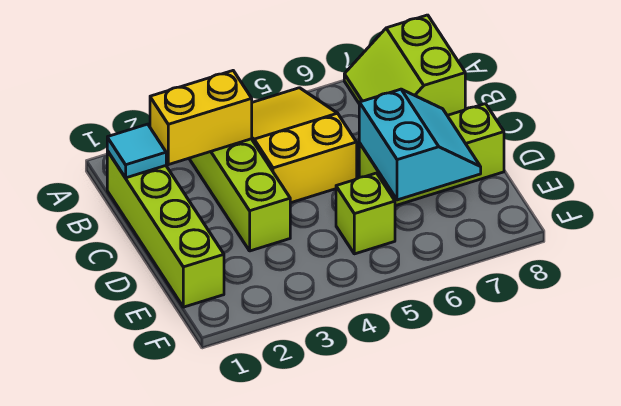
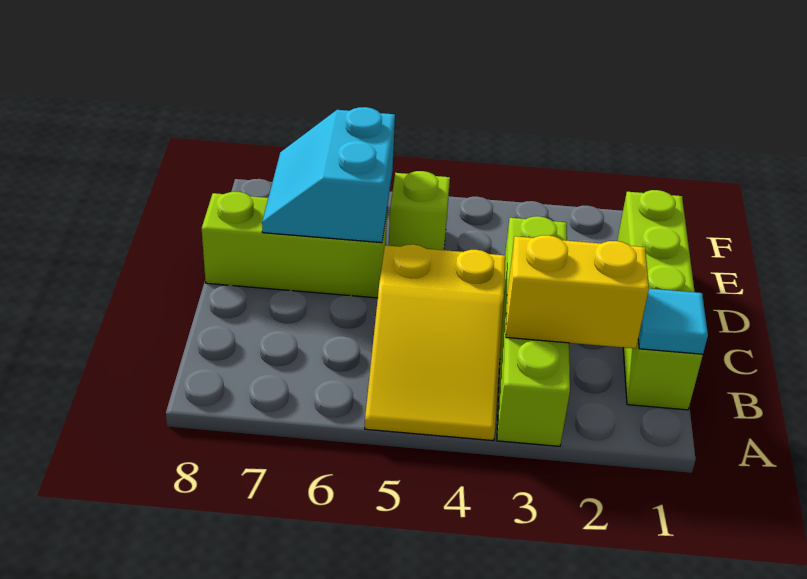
lime slope A7:B8 level 1 top 8 -> none

